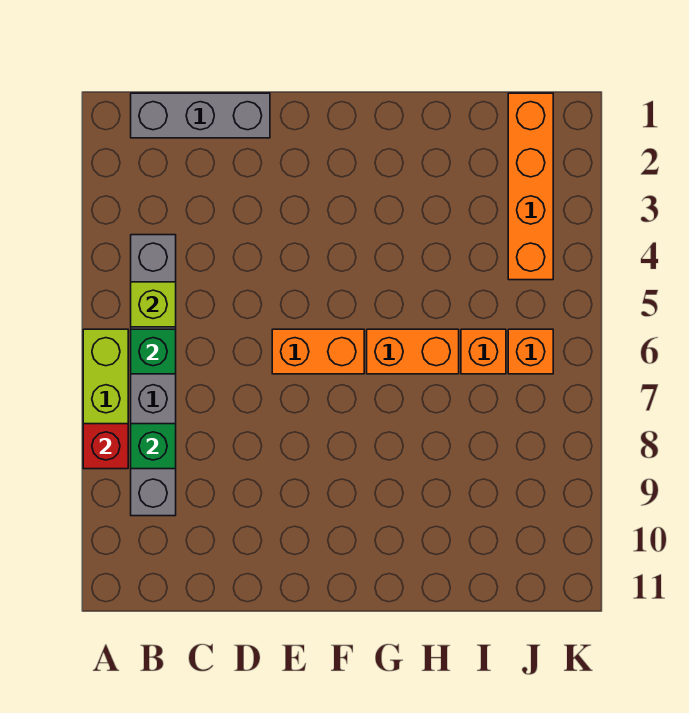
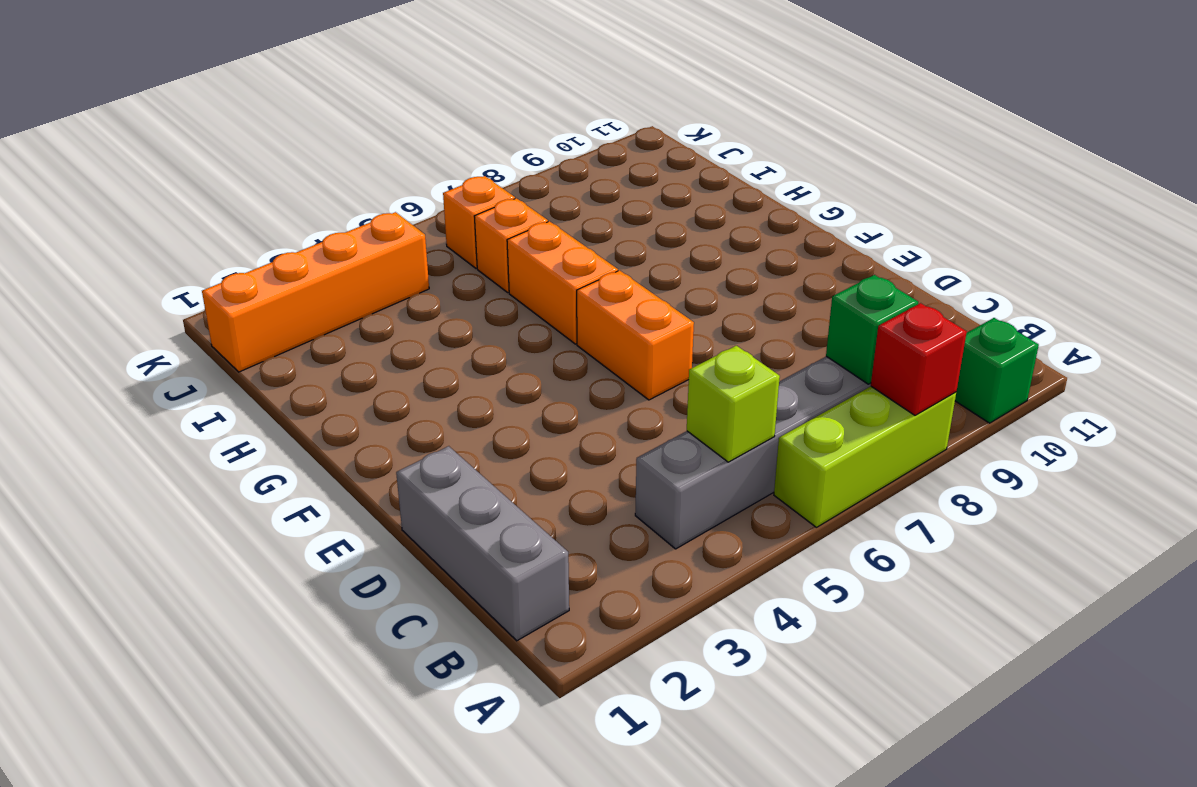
green brick B6 level 2 -> green brick A10 level 1

